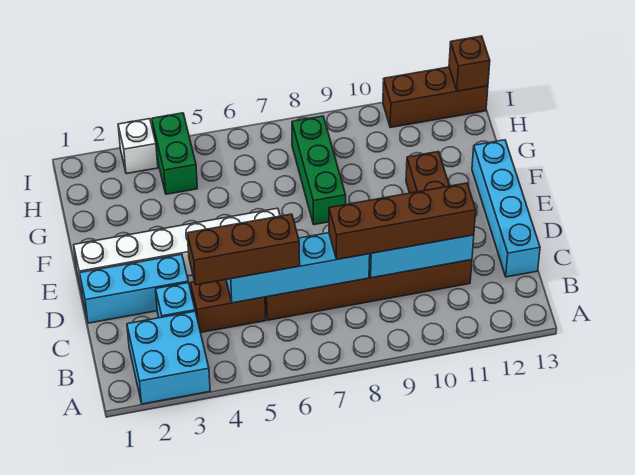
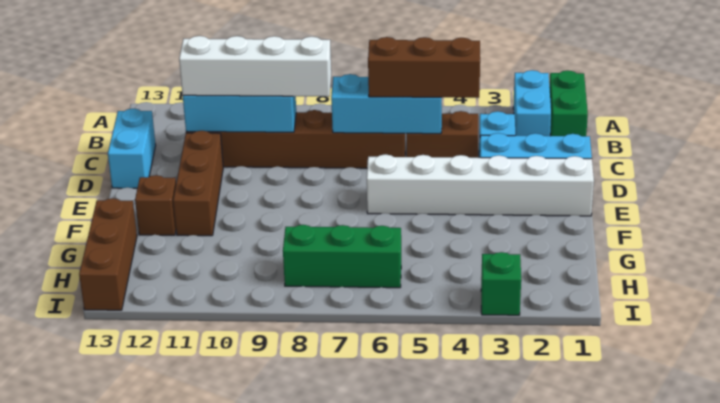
cyan brick A2:B3 level 1 -> cyan brick A2:B2 level 1
cyan brick C5:C8 level 2 -> cyan brick C5:C7 level 2
brown brick C8:C11 level 3 -> white brick C8:C11 level 3
cyan brick C13:F13 level 1 -> cyan brick C13:D13 level 1
green brick F8:H8 level 1 -> green brick H6:H8 level 1
green brick H4:I4 level 1 -> green brick A1:B1 level 1
white brick I3 level 1 -> green brick I3 level 1
brown brick I11:I13 level 1 -> brown brick G13:I13 level 1
brown brick I13 level 2 -> brown brick F12 level 1

